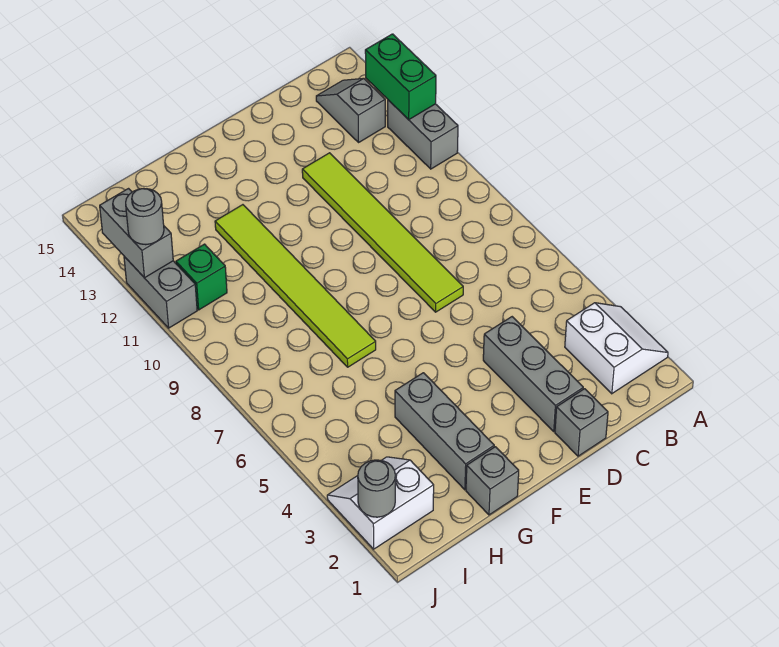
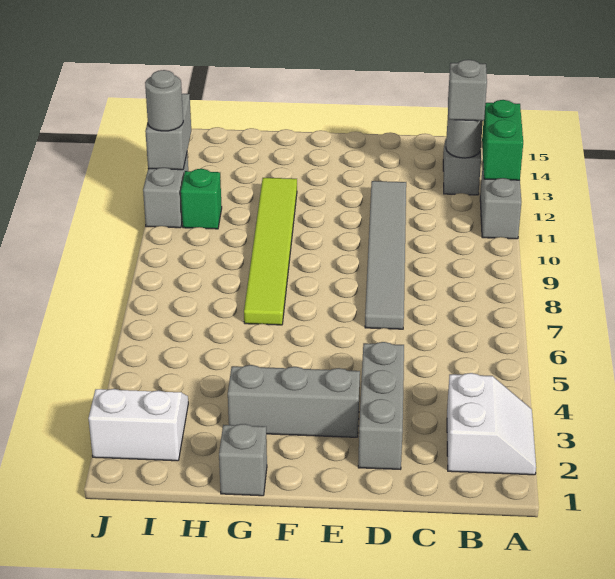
grey brick D1 level 1 -> grey brick B13 level 3
lime tile D7:D12 level 1 -> grey tile D7:D12 level 1
grey brick G2:G4 level 1 -> grey brick E3:G3 level 1
grey round brick J2 level 2 -> grey round brick B13 level 2

